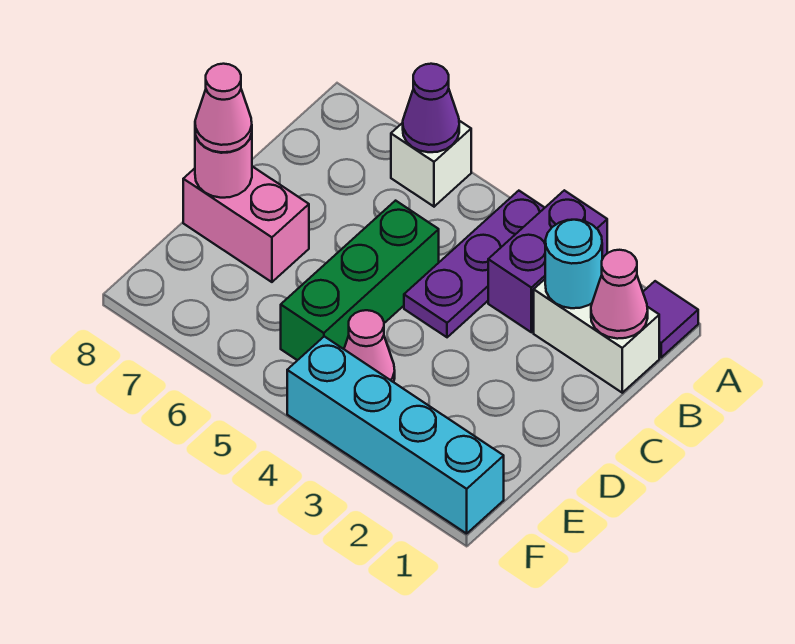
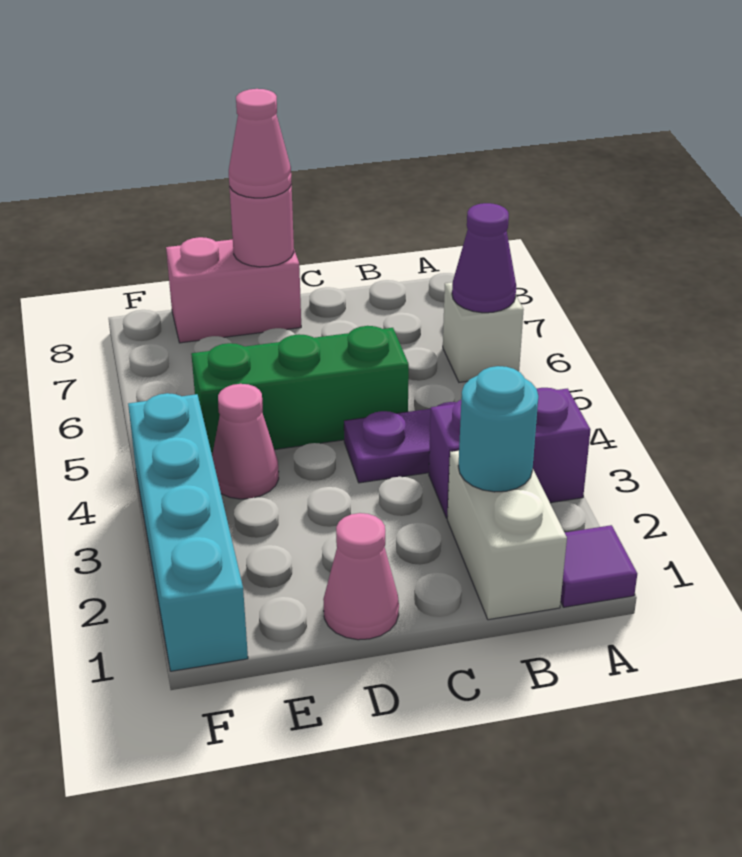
pink cone B1 level 2 -> pink cone D1 level 1
pink brick D7:D8 level 1 -> pink brick D8:E8 level 1

